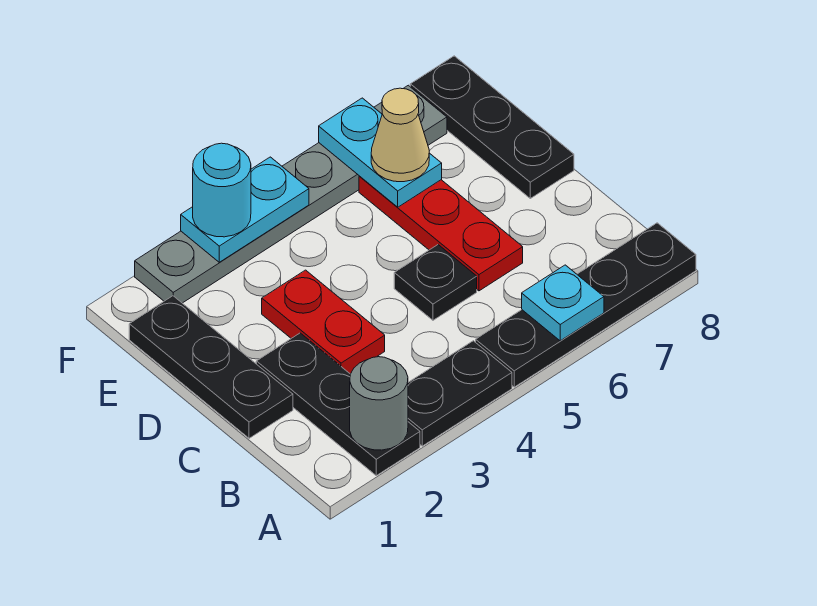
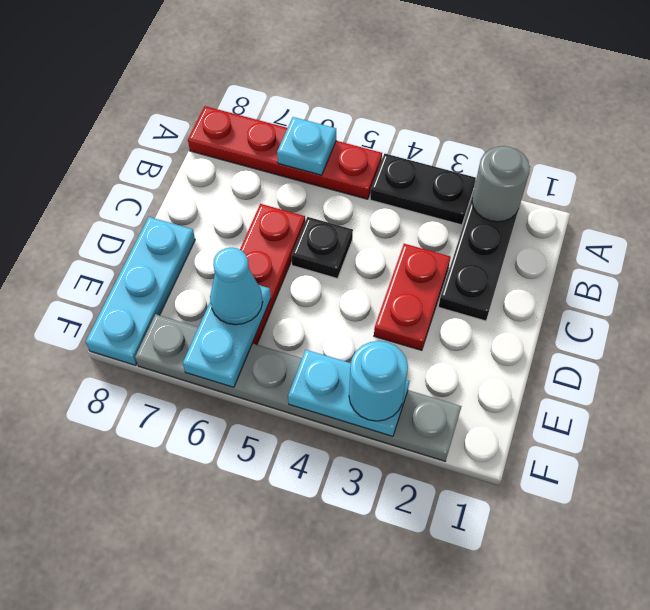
black plate A5:A8 level 1 -> red plate A5:A8 level 1
black plate C1:E1 level 1 -> none
black plate D8:F8 level 1 -> cyan plate D8:F8 level 1
tan cone E6 level 3 -> cyan cone E6 level 3

